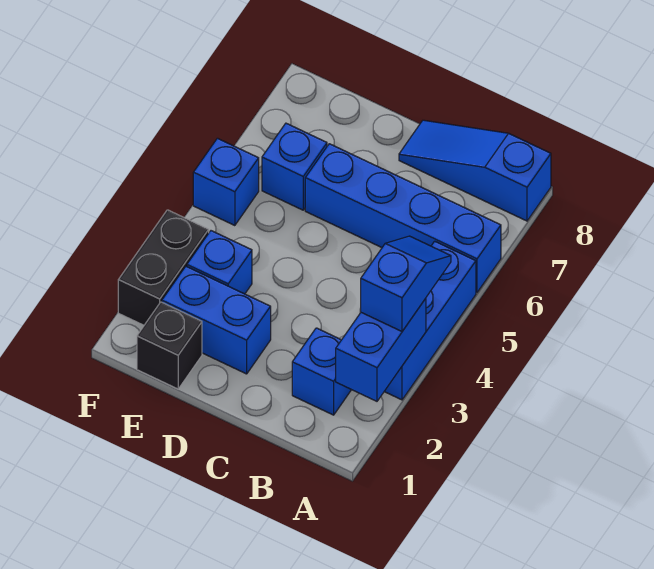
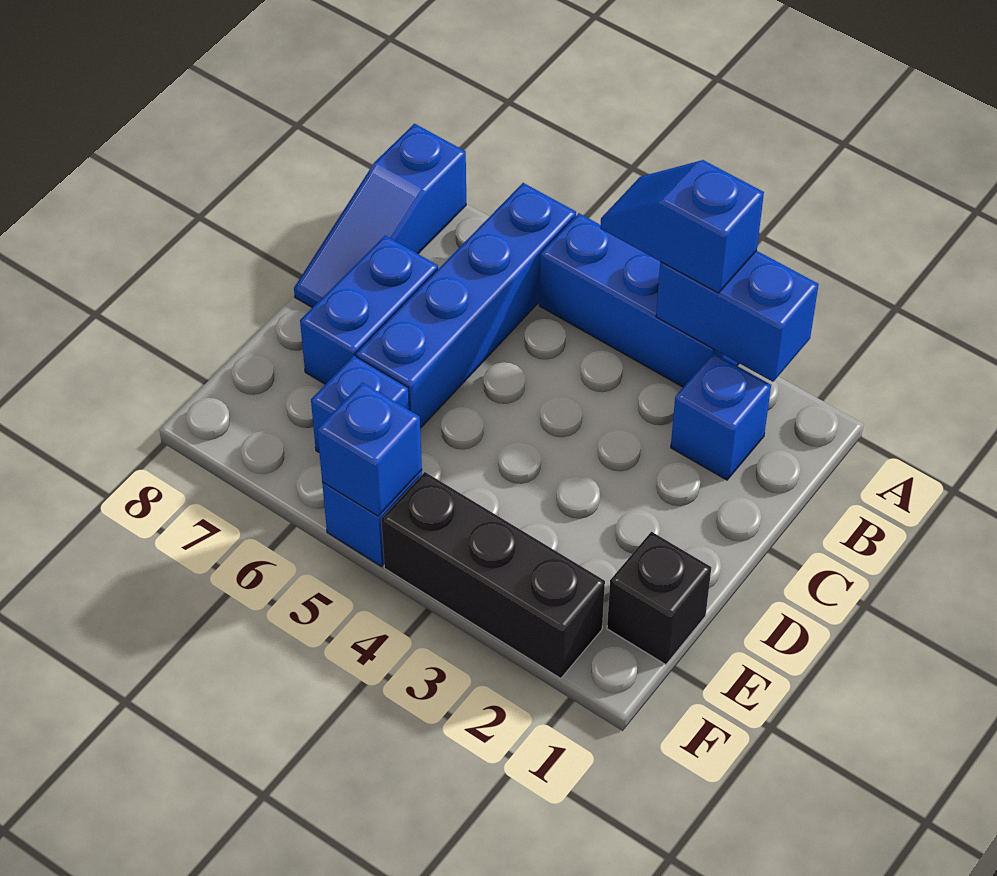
blue brick D2:E2 level 1 -> blue brick C7:D7 level 1
blue brick E3 level 1 -> blue brick F5 level 2
black brick F2:F3 level 1 -> black brick F2:F4 level 1

